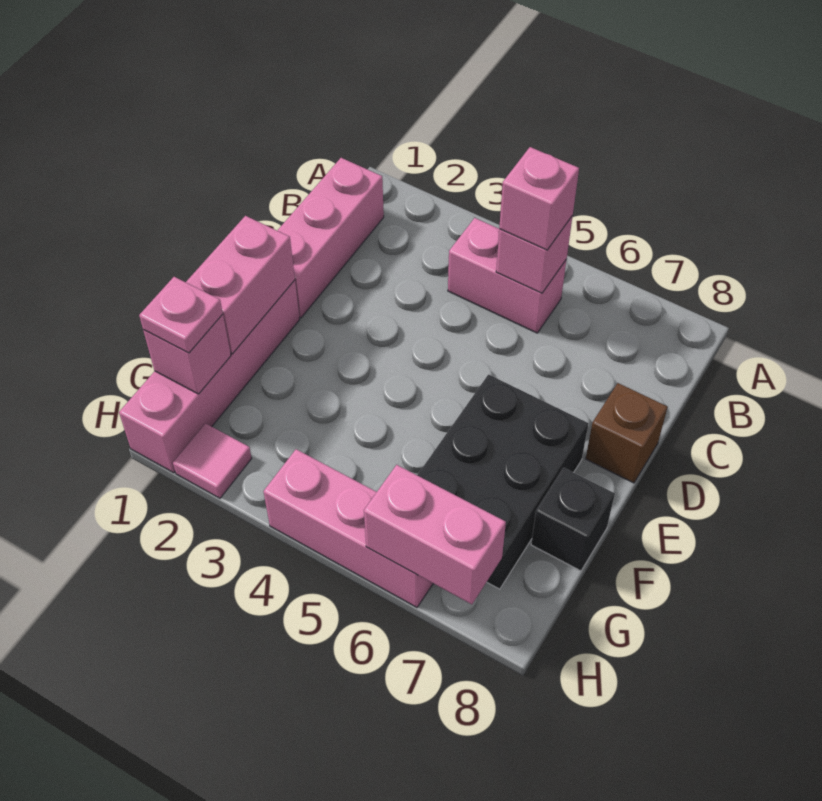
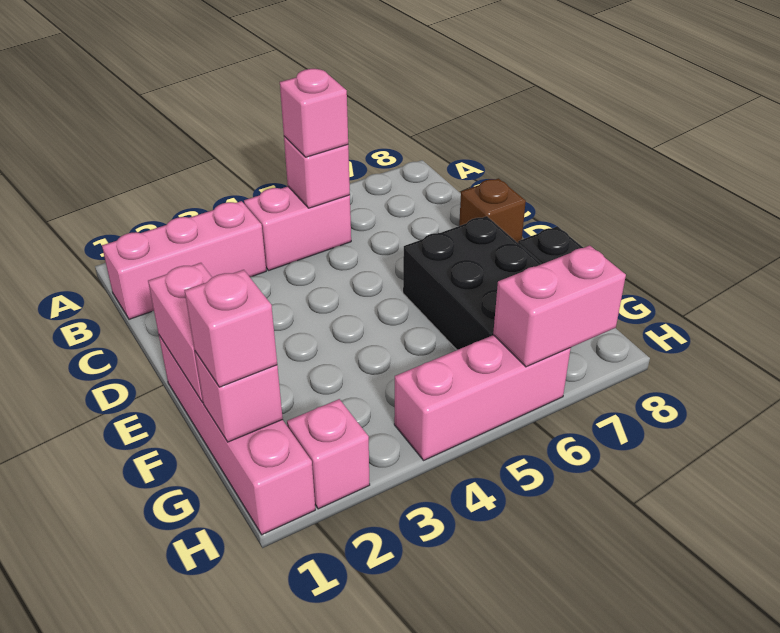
pink brick B1:D1 level 1 -> pink brick B1:B3 level 1
pink plate G1 level 3 -> pink brick G1 level 3
pink tile H2 level 1 -> pink brick H2 level 1

